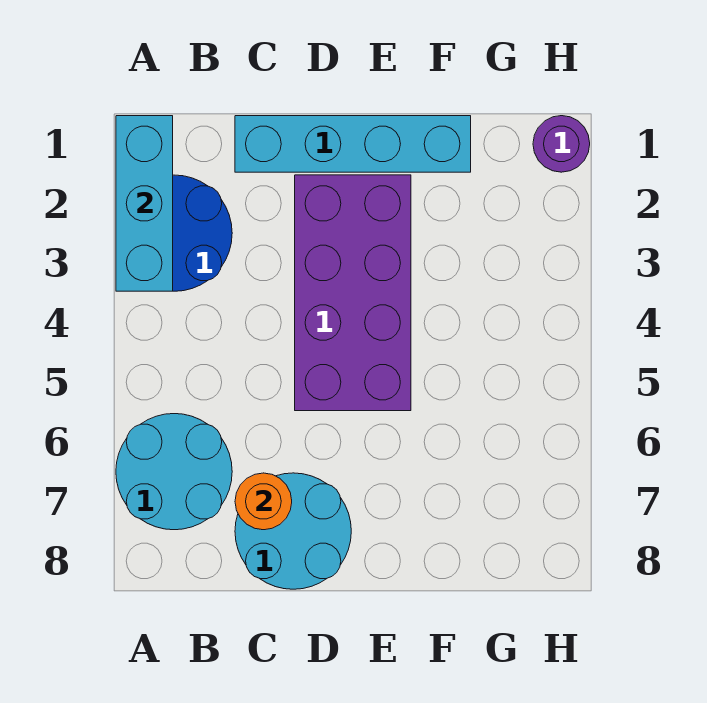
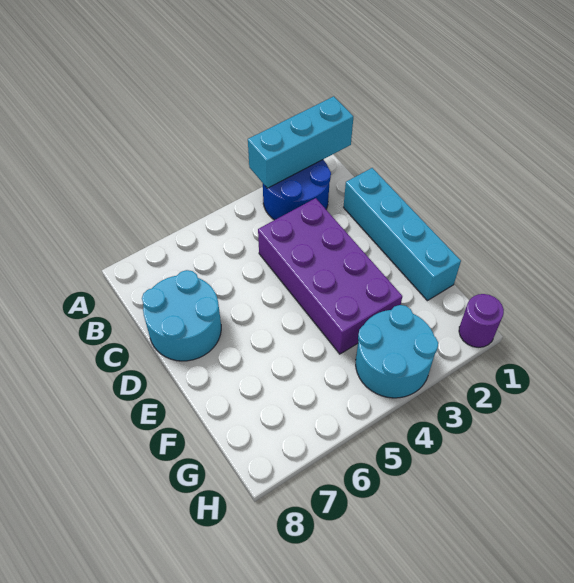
cyan round brick A6:B7 level 1 -> cyan round brick G3:H4 level 1
orange round brick C7 level 2 -> none
purple brick D2:E5 level 1 -> purple brick C3:F4 level 1

